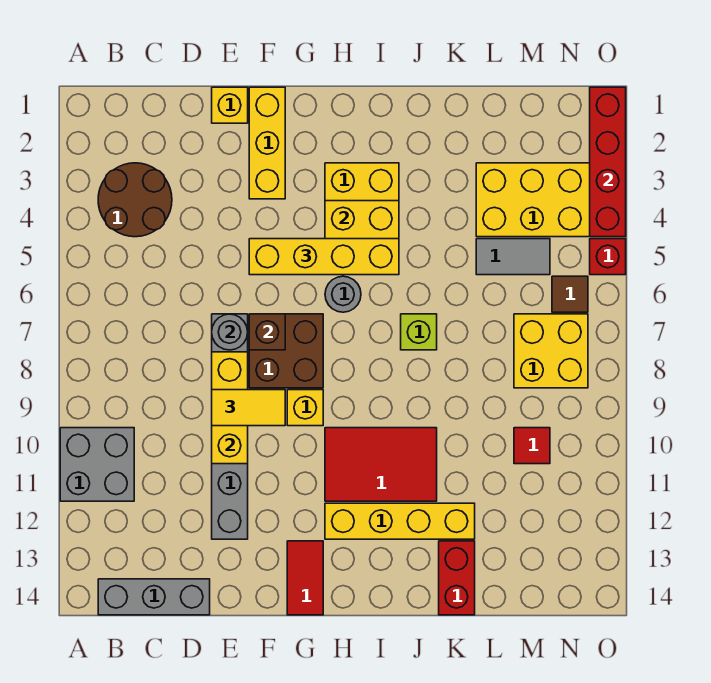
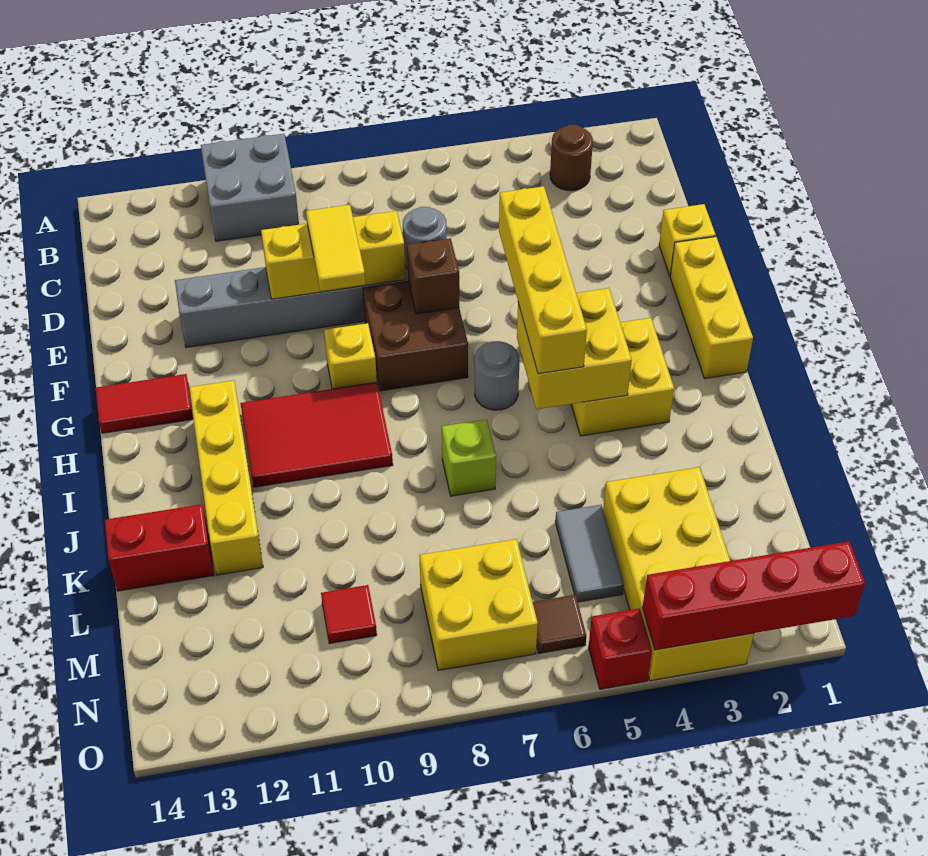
brown round brick B3:C4 level 1 -> brown round brick B3 level 1
grey brick B14:D14 level 1 -> none
yellow brick F1:F3 level 1 -> yellow brick F1:H1 level 1
red tile H10:J11 level 1 -> red tile H9:I11 level 1

